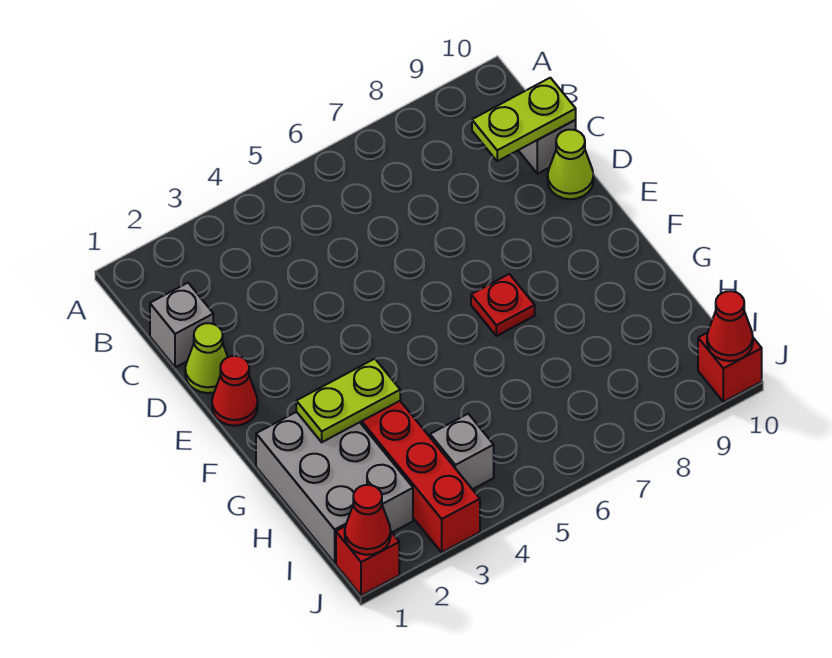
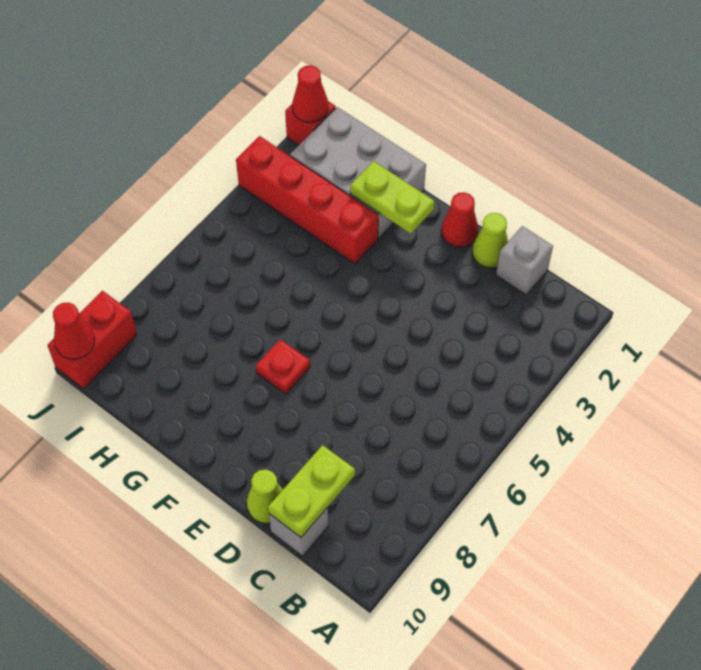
lime plate G2:G3 level 2 -> lime plate F2:G2 level 2
grey brick I4 level 1 -> none
red brick J10 level 1 -> red brick J9:J10 level 1

